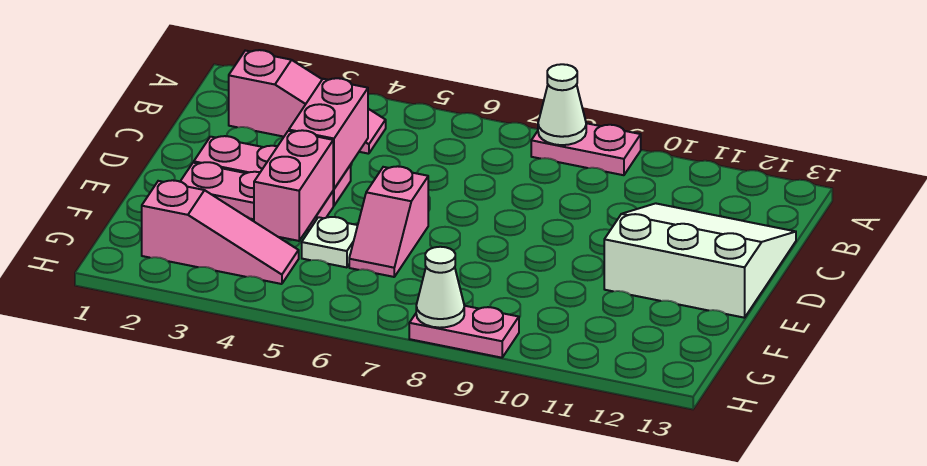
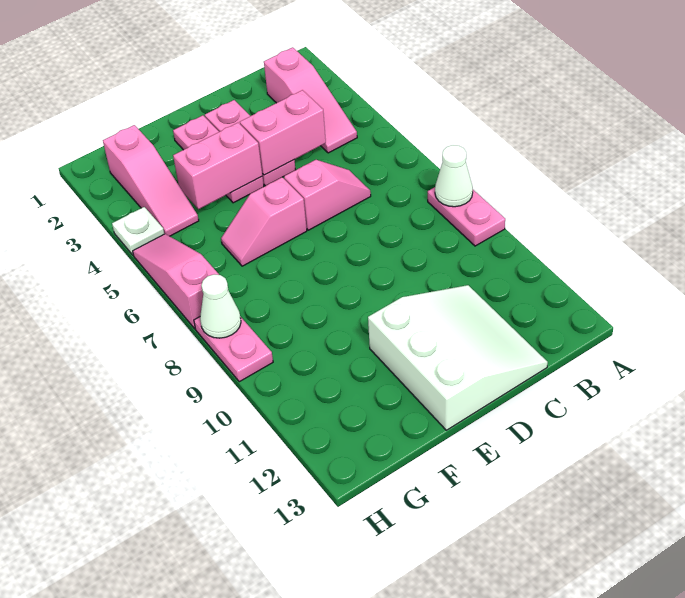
none -> pink slope C6:D6 level 1 top D
white plate F5 level 1 -> white plate H4 level 1
none -> pink slope H5:H7 level 1 top 7

